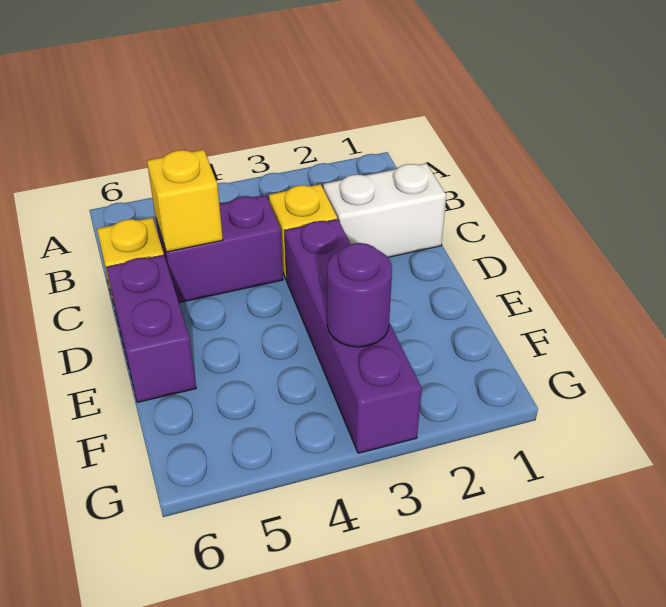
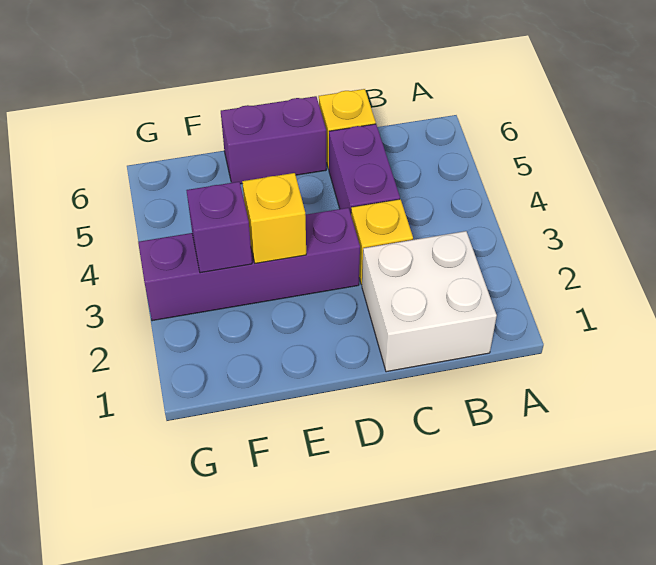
white brick C1:C2 level 1 -> white brick B1:C2 level 1
yellow brick C5 level 2 -> yellow brick E3 level 2
purple round brick F3 level 2 -> purple brick F3 level 2

